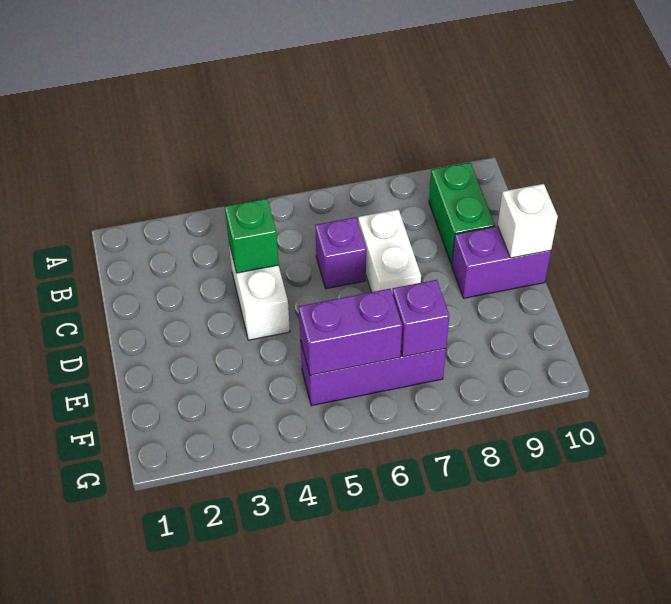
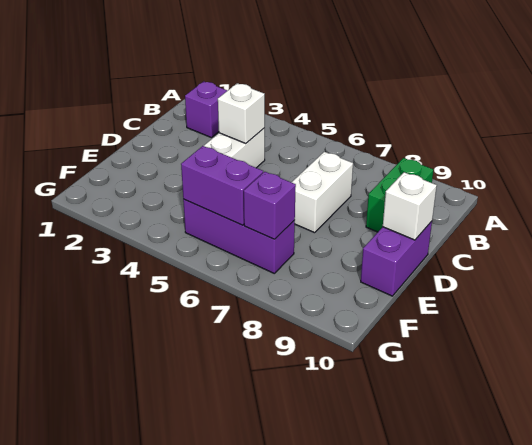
green brick C4 level 2 -> white brick C4 level 2
purple brick C6 level 1 -> purple brick B2 level 1
purple brick D9:D10 level 1 -> purple brick D10:E10 level 1

